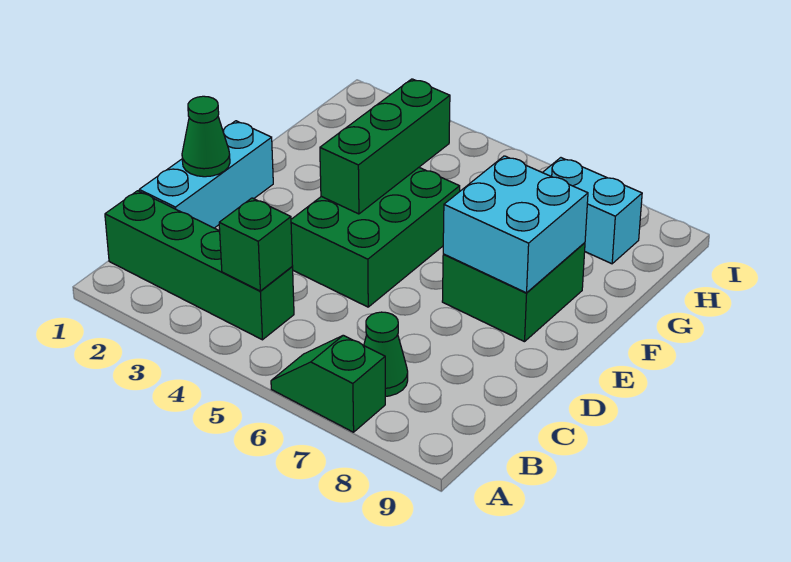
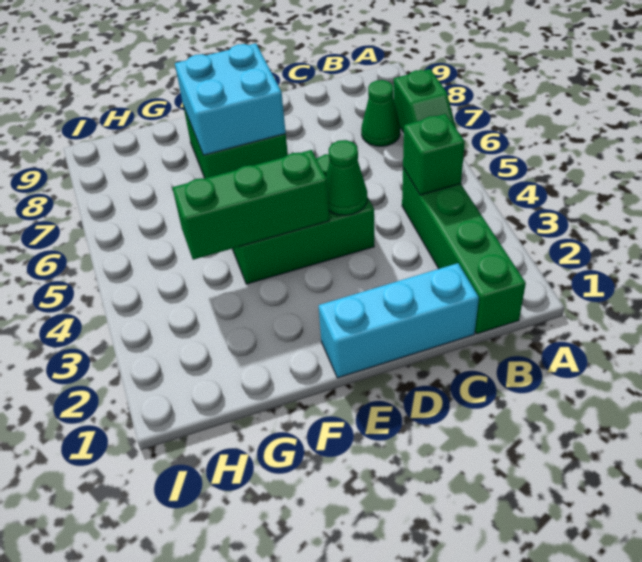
green cone D1 level 2 -> green cone D4 level 2
cyan brick H7:H8 level 1 -> none

